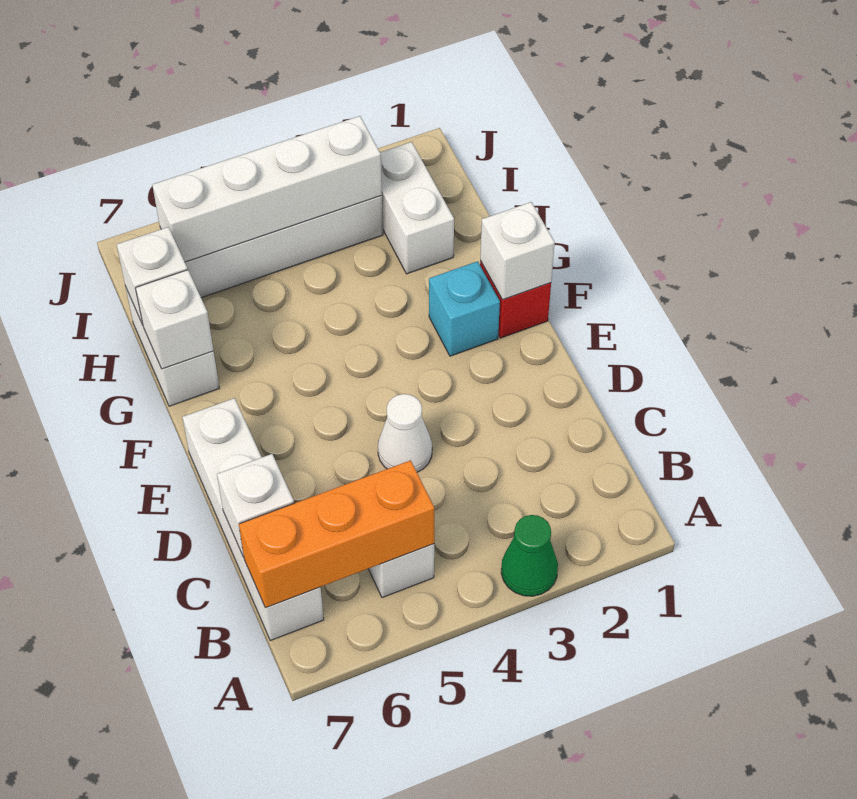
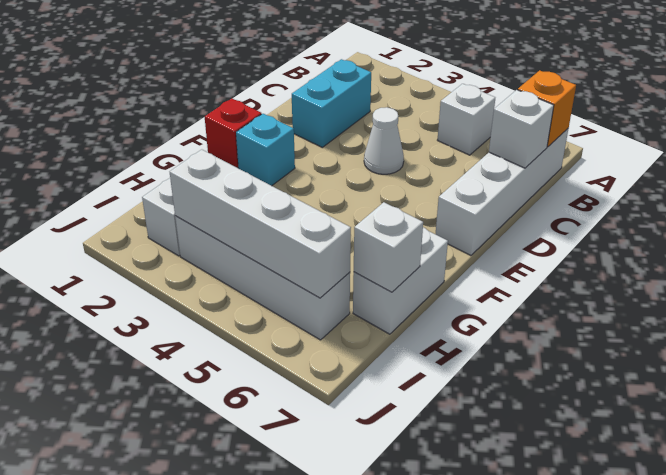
green cone A3 level 1 -> none
orange brick B5:B7 level 2 -> orange brick B7 level 2
none -> cyan brick C2:D2 level 1
white brick F1 level 2 -> none
white brick G7 level 2 -> none

